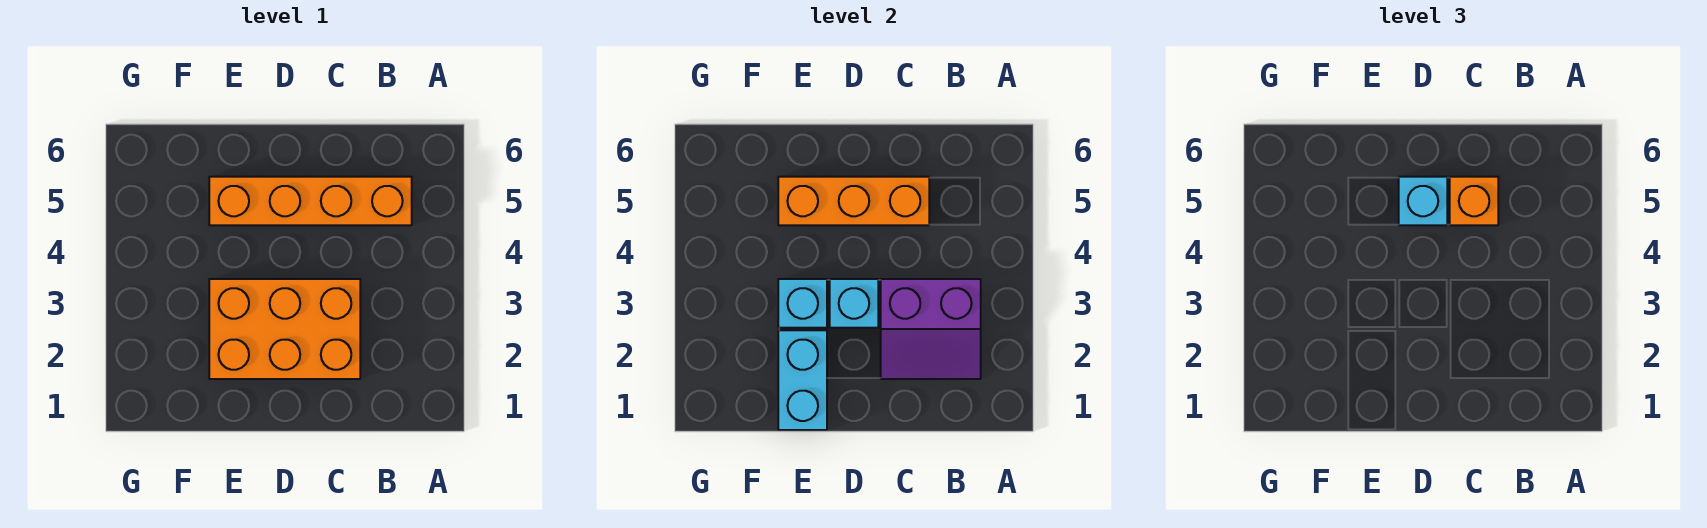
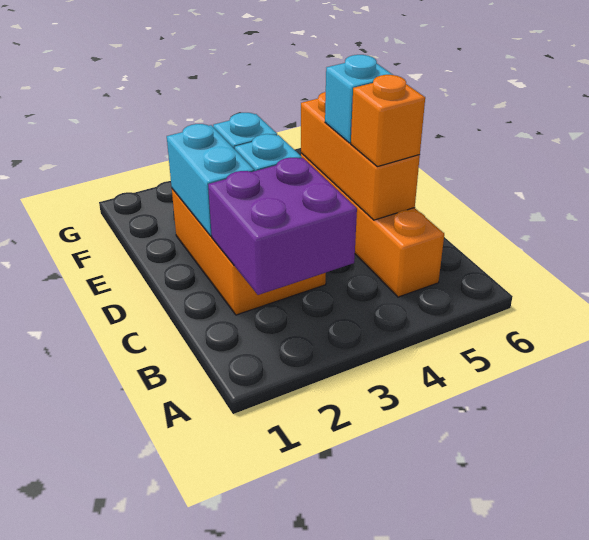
purple slope B2:C3 level 2 top 3 -> purple brick B2:C3 level 2
cyan brick E1:E2 level 2 -> cyan brick D2:E2 level 2

